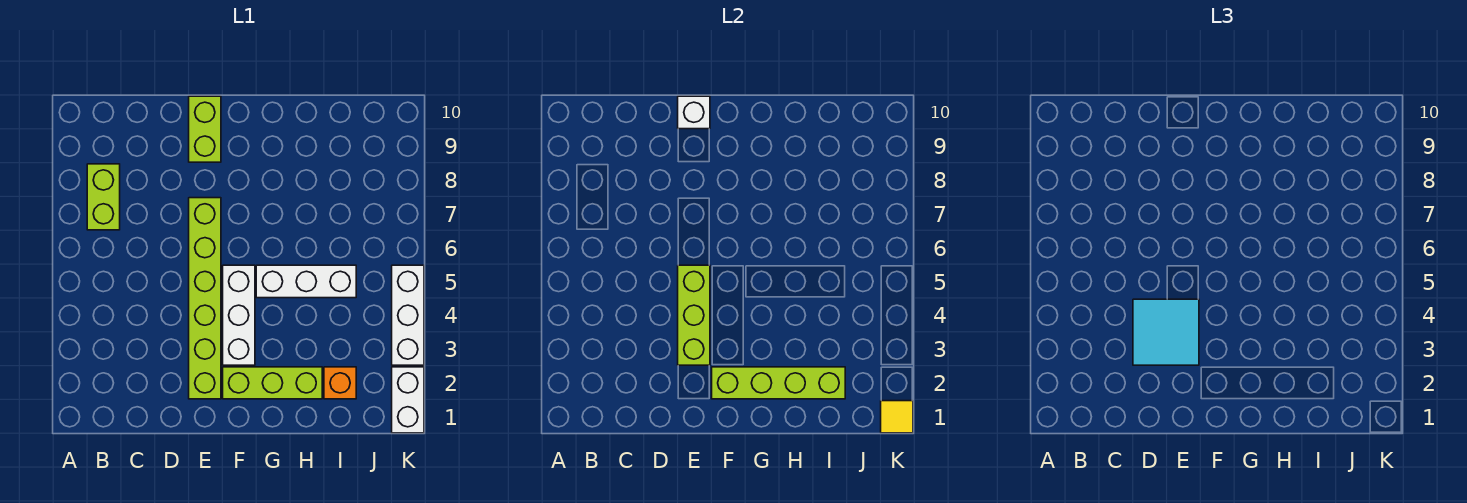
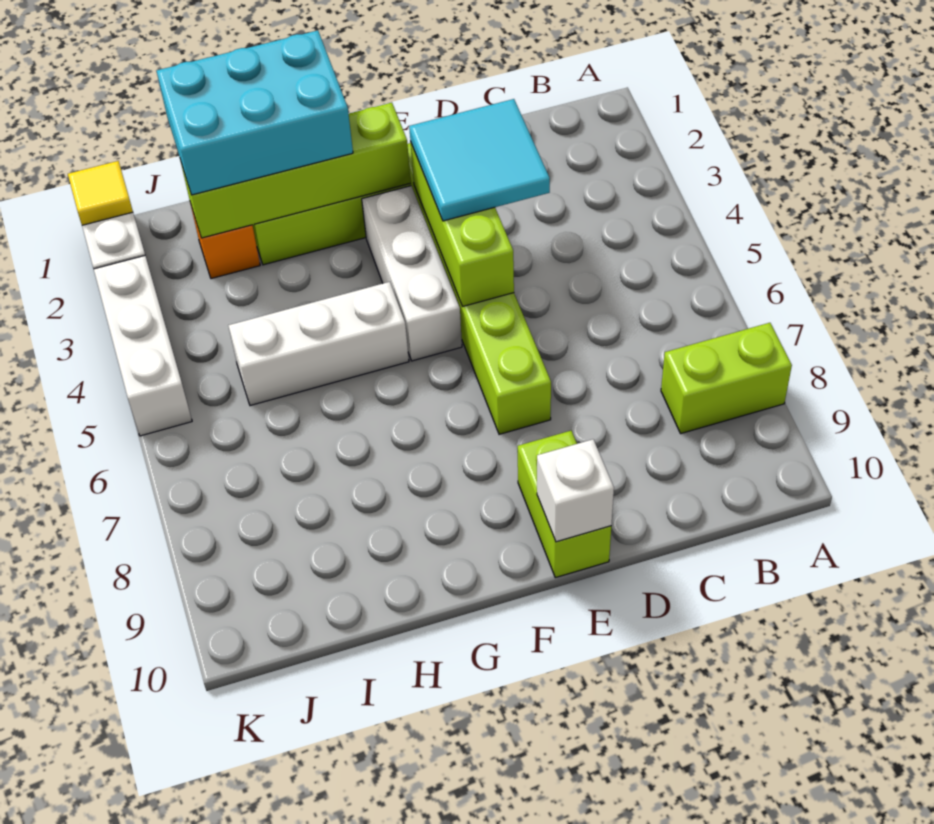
lime brick B7:B8 level 1 -> lime brick A8:B8 level 1
none -> cyan brick G1:I2 level 3

